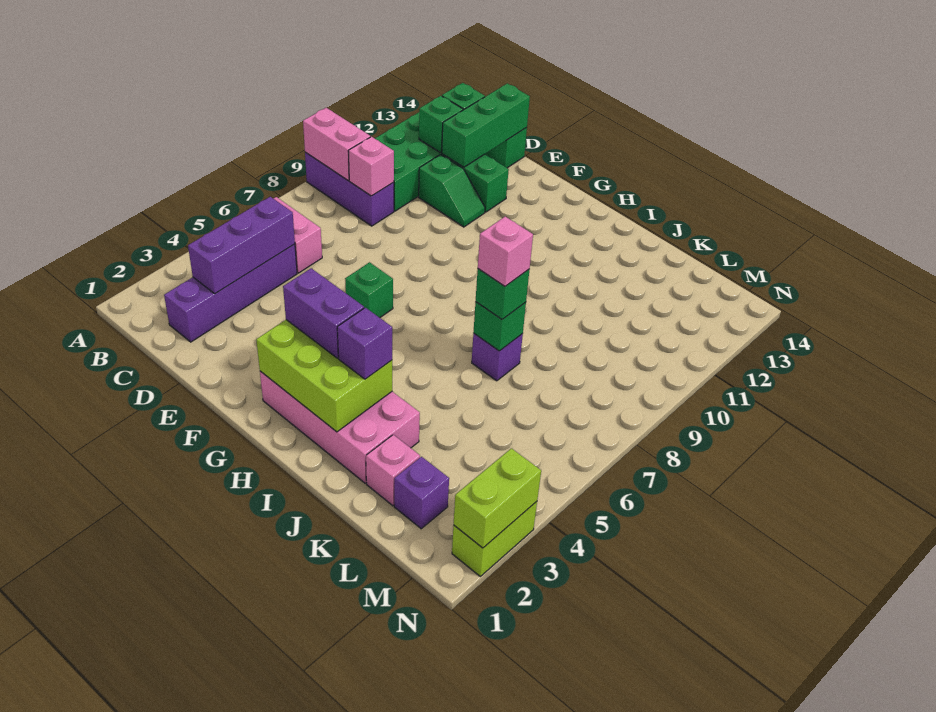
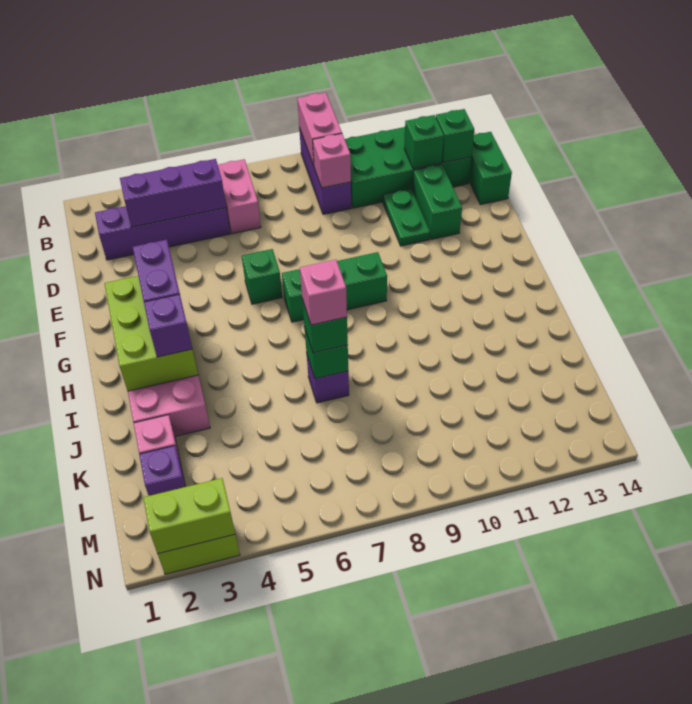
green slope D11:E11 level 1 top D -> green plate D11:E11 level 1
green brick D12:D14 level 2 -> green brick G7:G9 level 1

